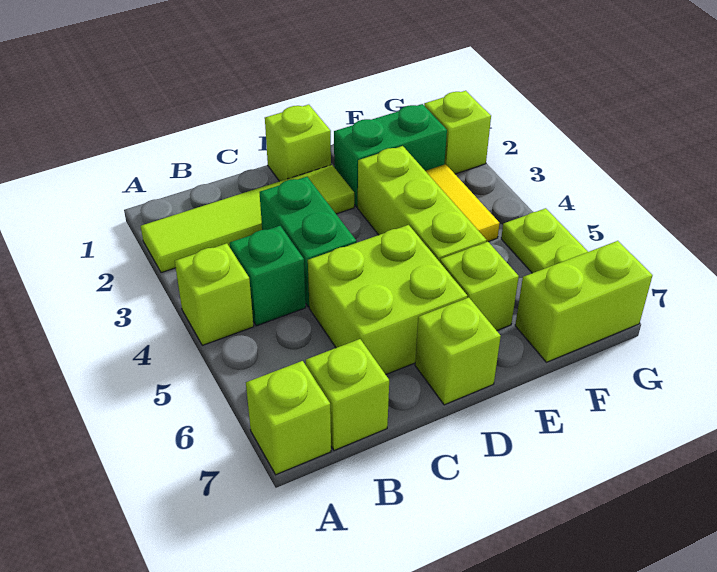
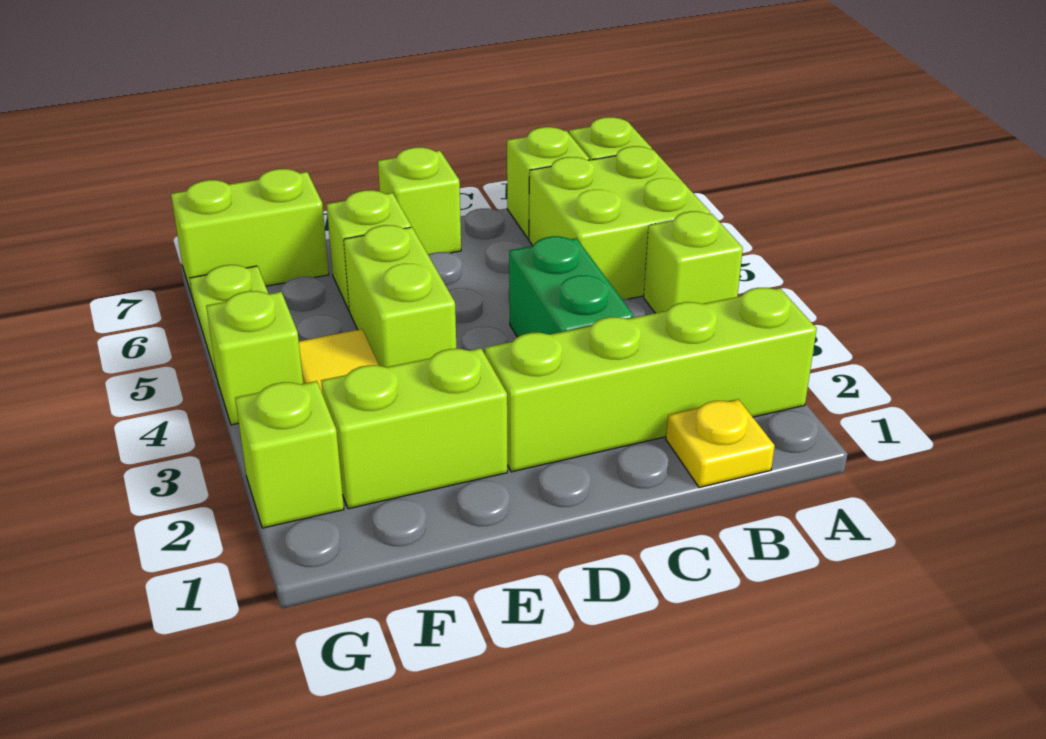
lime tile A2:D2 level 1 -> lime brick A2:D2 level 1
none -> yellow plate B1 level 1
green brick B4 level 1 -> none
lime brick C5:D6 level 1 -> lime brick A5:B6 level 1
lime brick D1 level 1 -> lime brick G4 level 1
green brick E2:F2 level 1 -> lime brick E2:F2 level 1
lime brick E3:E5 level 1 -> lime brick E4:E5 level 1

